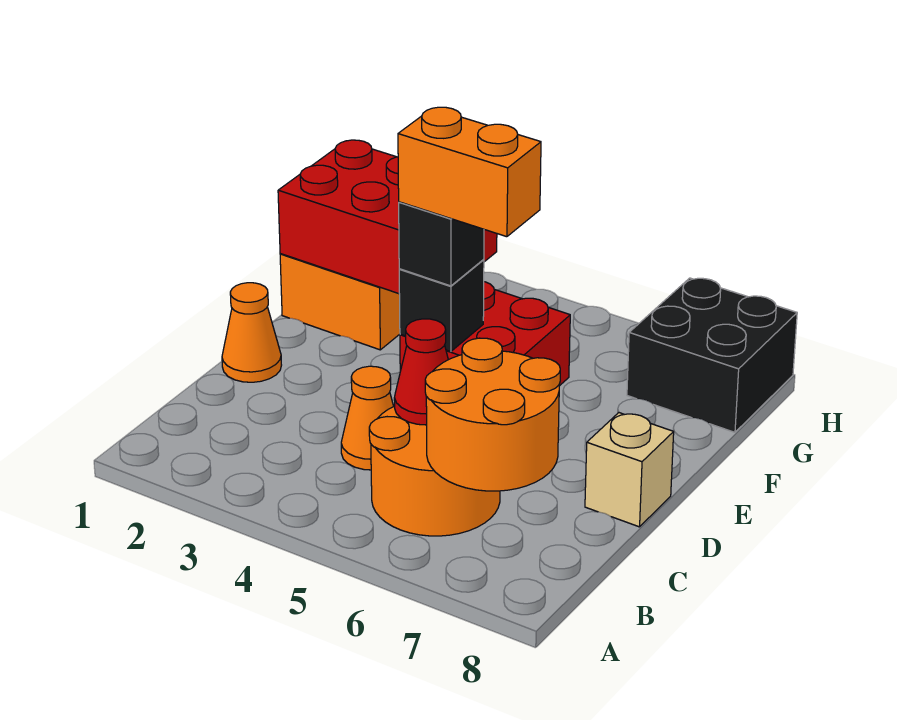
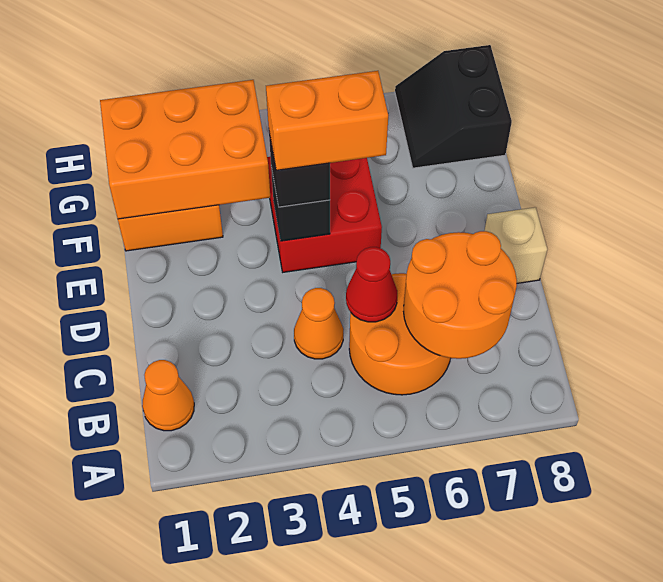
orange cone D1 level 1 -> orange cone B1 level 1
red brick F1:G3 level 2 -> orange brick F1:G3 level 2
black brick G7:H8 level 1 -> black slope G7:H8 level 1 top 8

